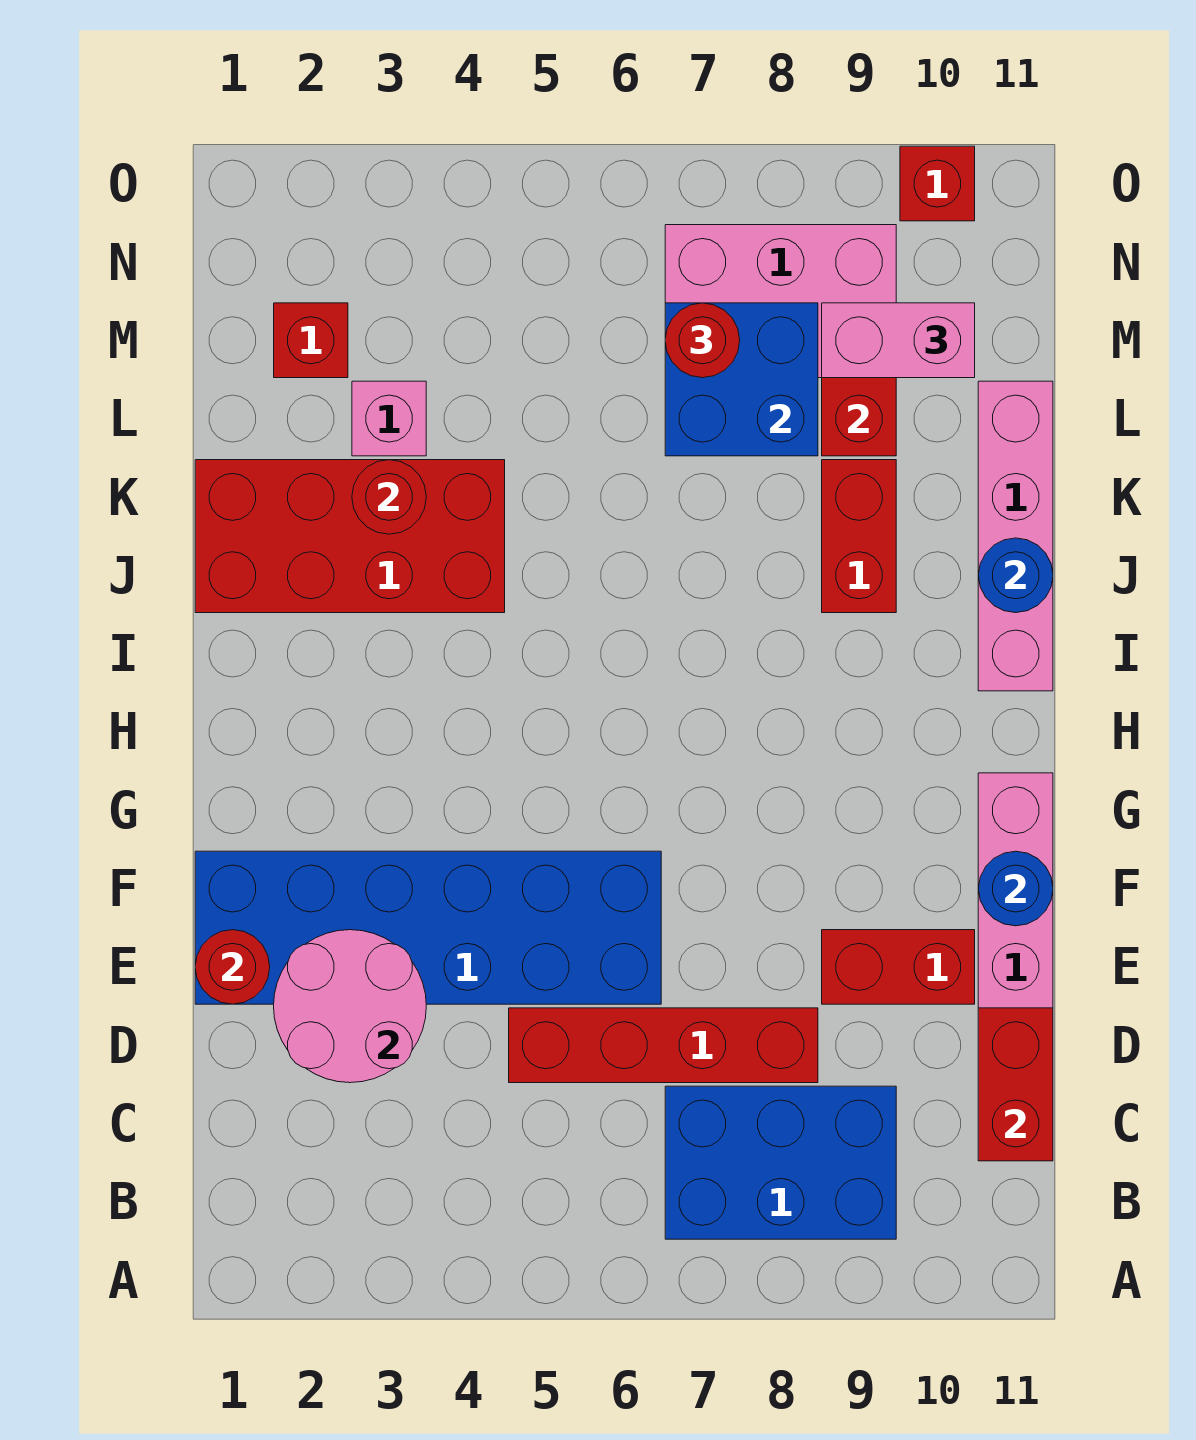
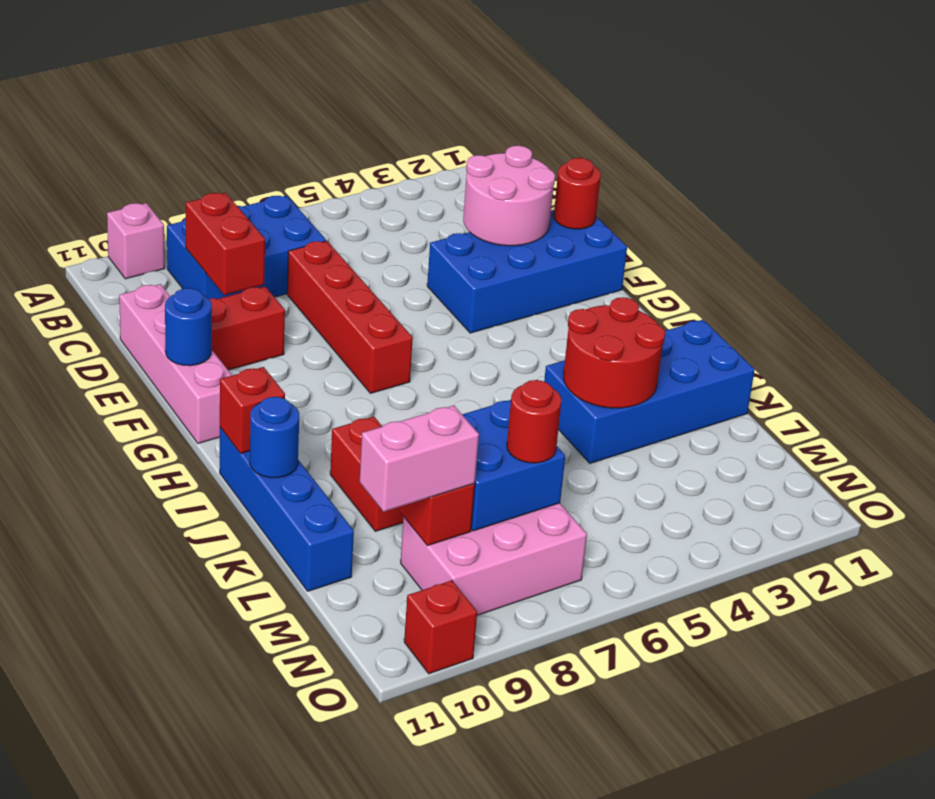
red brick C11:D11 level 2 -> red brick C9:D9 level 2
red brick D5:D8 level 1 -> red brick D7:G7 level 1
blue brick E1:F6 level 1 -> blue brick E1:F4 level 1
pink brick I11:L11 level 1 -> blue brick I11:L11 level 1
red brick J1:K4 level 1 -> blue brick J1:K4 level 1
red round brick K3 level 2 -> red round brick J3:K4 level 2
pink brick L3 level 1 -> pink brick A10 level 1
red brick M2 level 1 -> red brick I11 level 2

